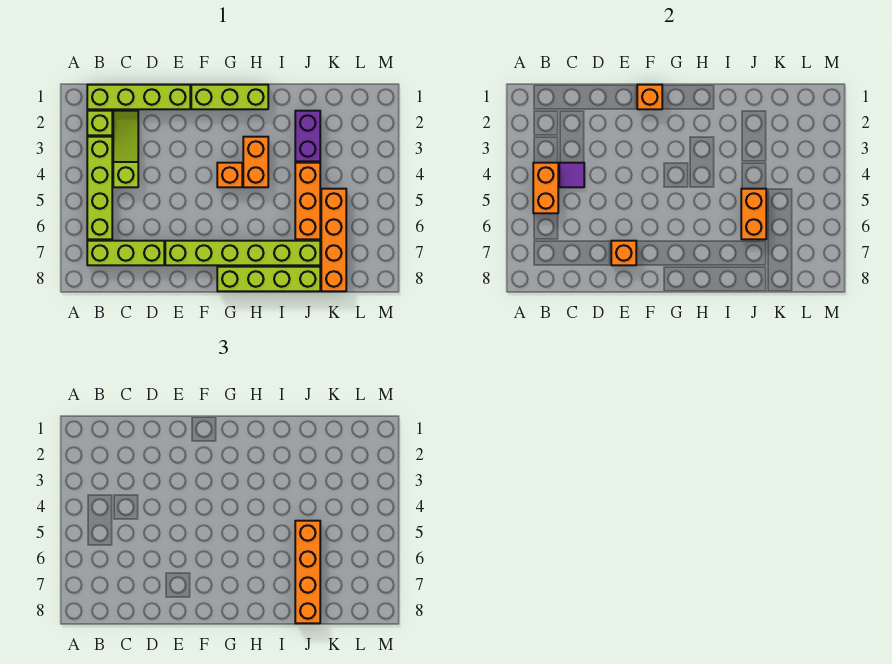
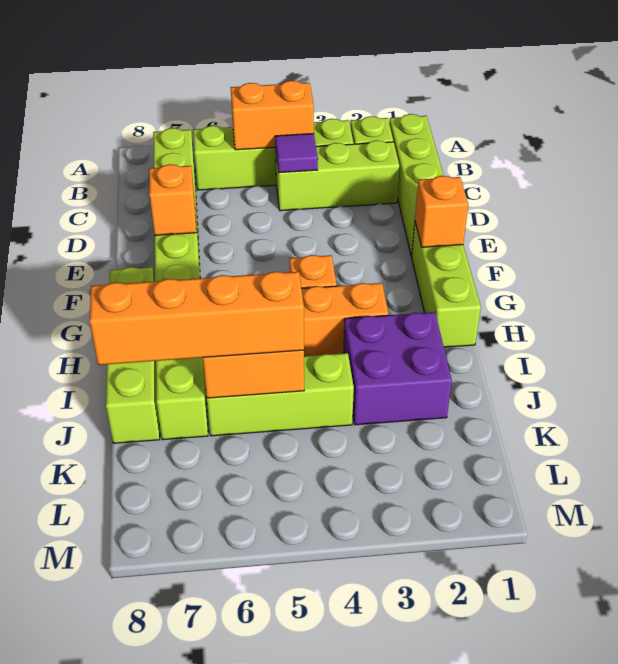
lime slope C2:C4 level 1 top 4 -> lime brick C2:C4 level 1
purple brick J2:J3 level 1 -> purple brick I2:J3 level 1
orange brick J4:J6 level 1 -> lime brick J4:J6 level 1
orange brick K5:K8 level 1 -> none

